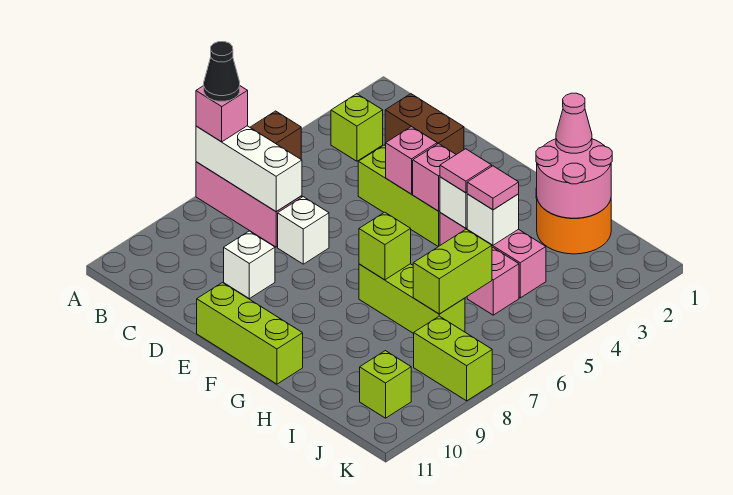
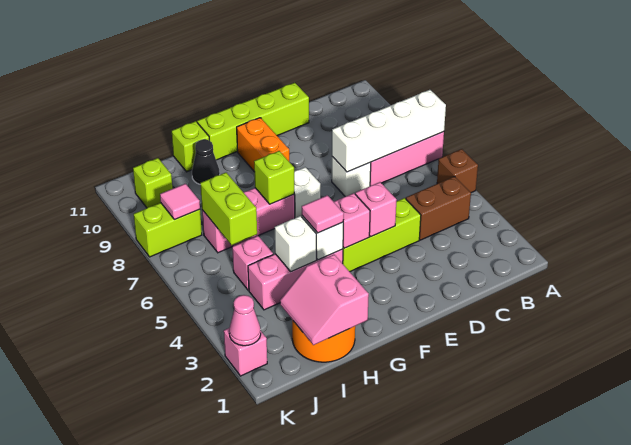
white brick A7:C7 level 2 -> white brick A7:D7 level 2
pink brick A7 level 3 -> pink brick K2 level 1
black cone A7 level 4 -> black cone H10 level 1
lime brick B3 level 1 -> lime brick H11 level 1
brown brick C2:D2 level 1 -> brown brick B4:C4 level 1
white brick D9 level 1 -> white brick F7 level 1
lime brick E11:G11 level 1 -> lime brick D11:G11 level 1
none -> orange brick F9:F10 level 1
lime brick G7:I7 level 1 -> pink brick G7:I7 level 1
pink round brick H1:I2 level 2 -> pink slope H1:I2 level 2 top H
pink cone H1 level 3 -> pink cone K2 level 2
pink tile H4 level 3 -> pink tile J8 level 2

